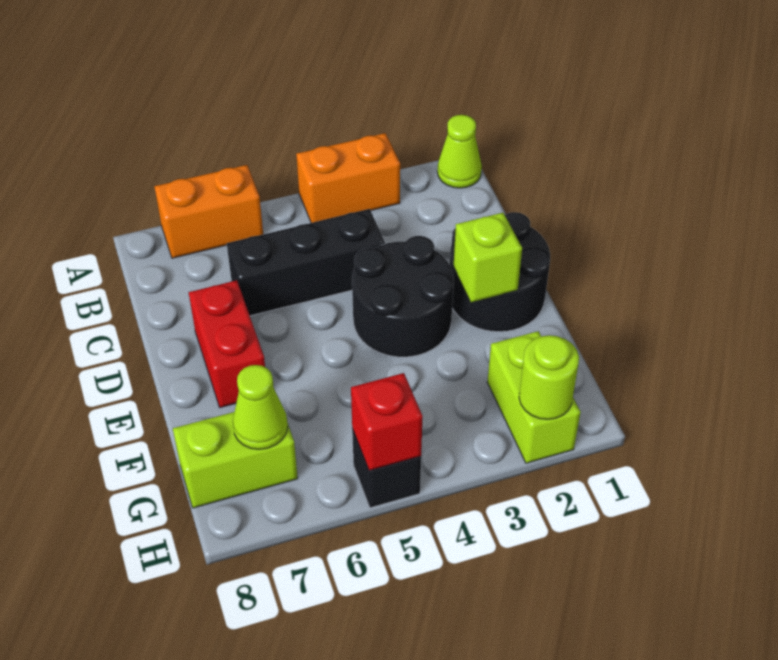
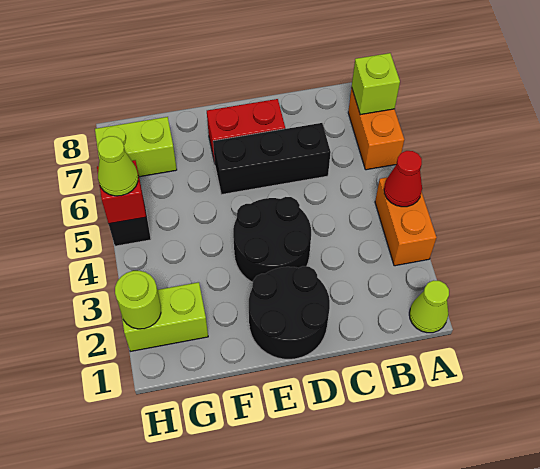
none -> red cone A4 level 2
black brick C4:C6 level 1 -> black brick C6:E6 level 1
lime brick E2 level 2 -> lime brick A7 level 2
lime brick G7:G8 level 1 -> lime brick G7:H7 level 1
lime cone G7 level 2 -> lime cone H5 level 3

